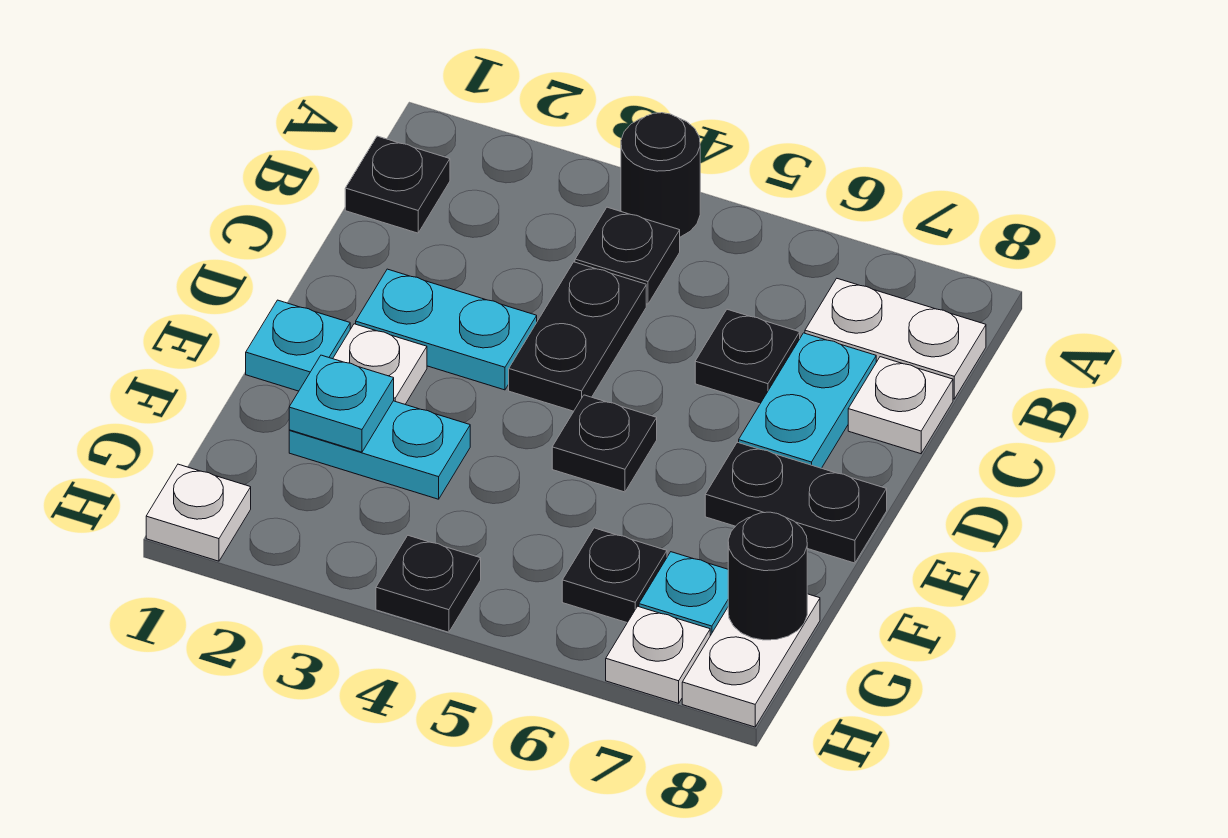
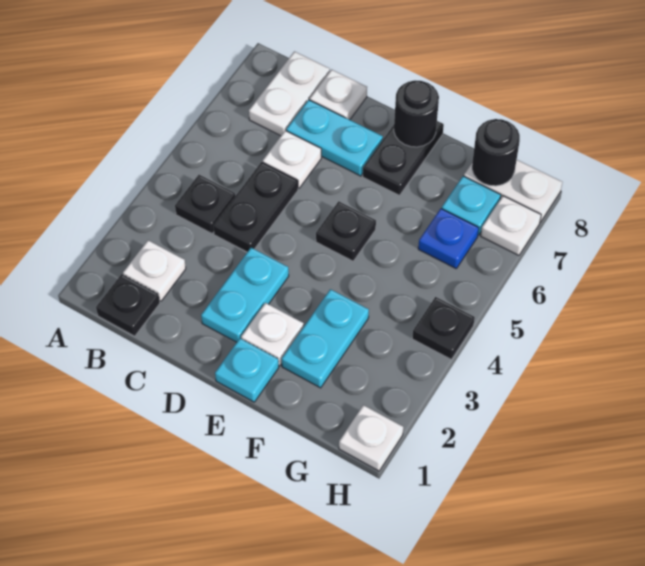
black round brick A4 level 1 -> black round brick E8 level 2
none -> white plate B2 level 1
black plate C4:D4 level 1 -> black plate C4:C5 level 1
black plate C6 level 1 -> white plate C6 level 1
cyan plate F2 level 2 -> none
black plate G6 level 1 -> blue plate G6 level 1

